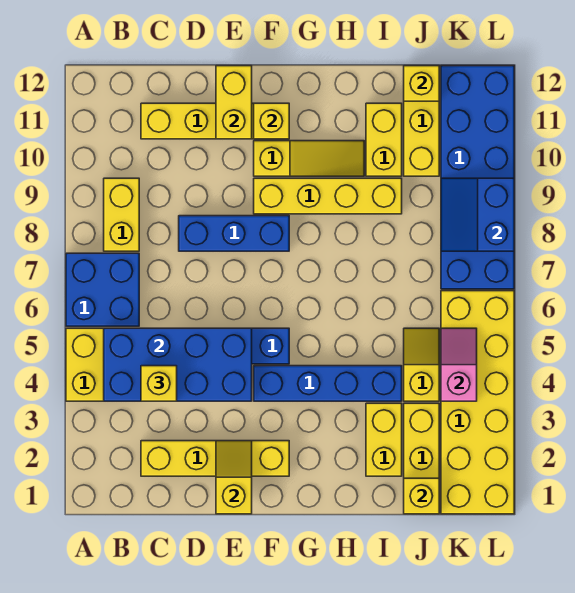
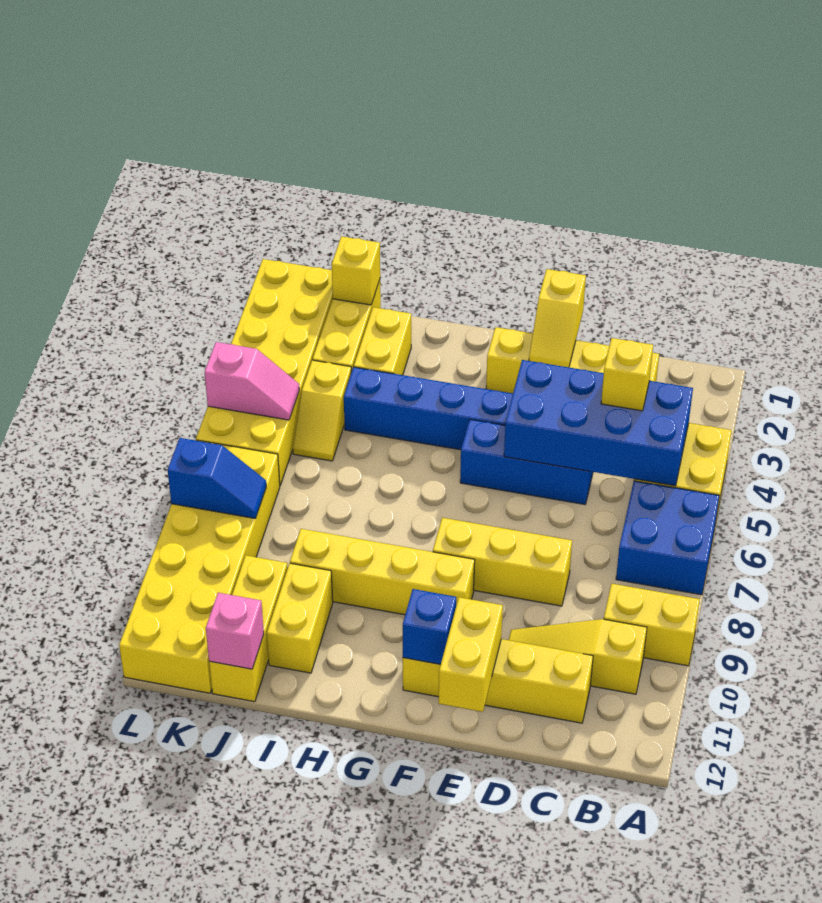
yellow brick B8:B9 level 1 -> yellow brick A9:B9 level 1
blue brick D8:F8 level 1 -> yellow brick D8:F8 level 1
yellow slope F10:H10 level 1 top F -> yellow slope B10:D10 level 1 top B
yellow brick F11 level 2 -> blue brick F11 level 2
yellow brick J12 level 2 -> pink brick J12 level 2
pink slope K4:K5 level 2 top 4 -> pink slope K5:L5 level 2 top L
blue brick K7:L12 level 1 -> yellow brick K7:L12 level 1
blue slope K8:L9 level 2 top L -> blue slope K8:L8 level 2 top L

